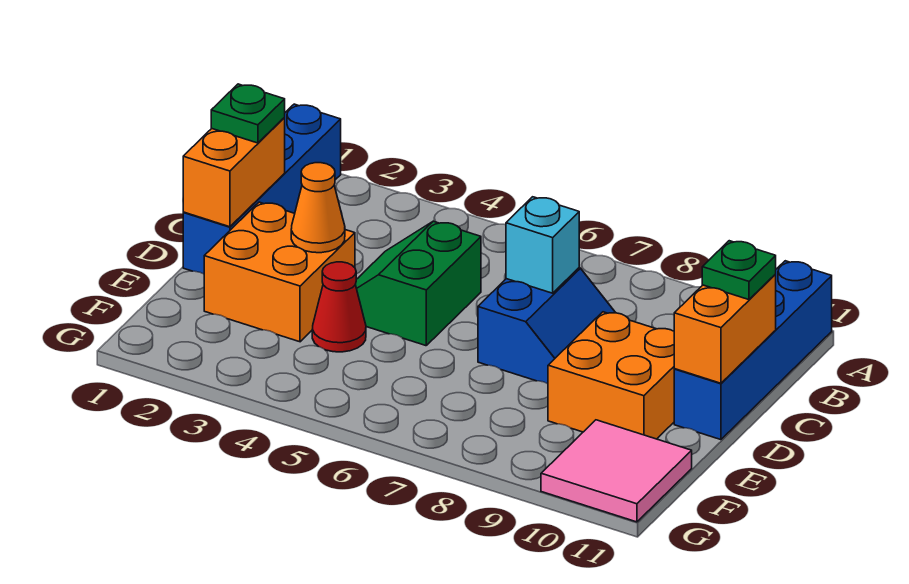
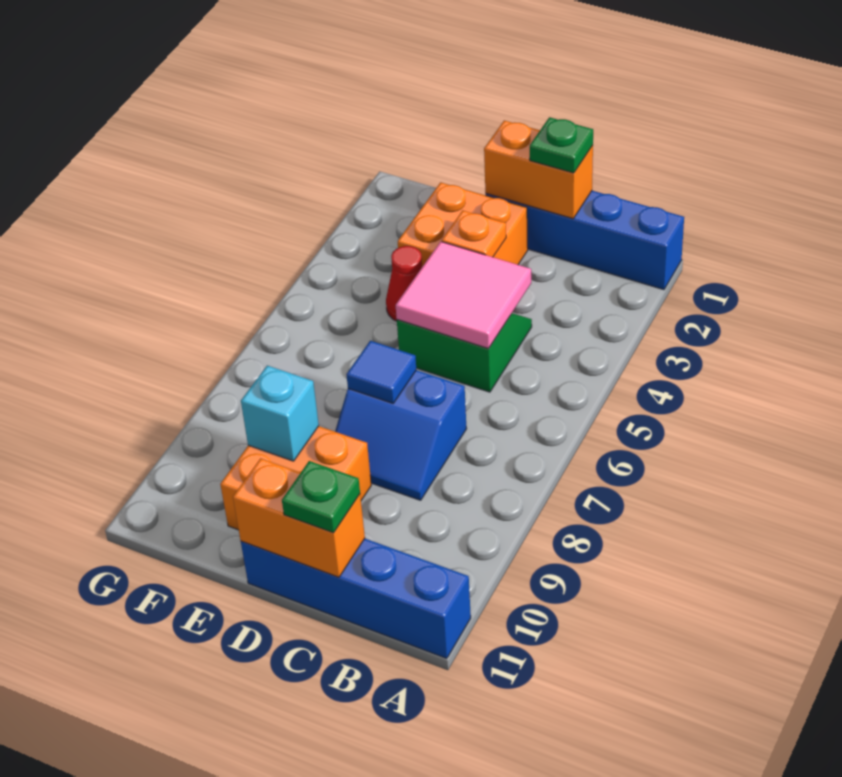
cyan brick C7 level 2 -> cyan brick E9 level 2
orange cone D3 level 2 -> orange plate D3 level 2
none -> blue tile D7 level 2
pink tile F10:G11 level 1 -> pink tile C4:D5 level 2

